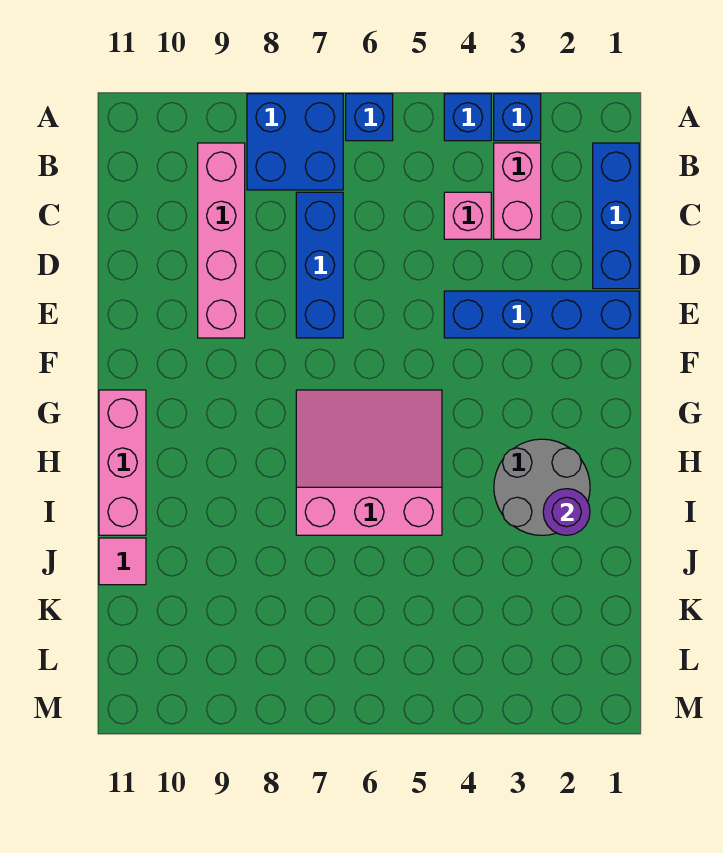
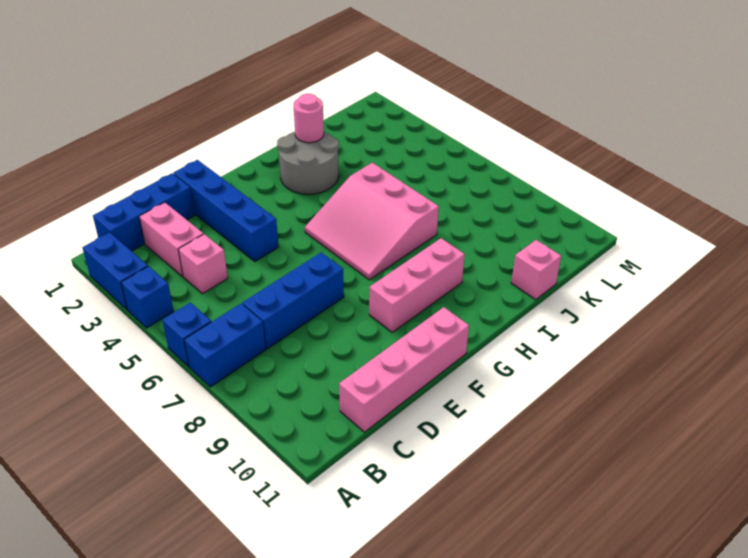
blue brick A3 level 1 -> blue brick A2:A3 level 1
blue brick A7:B8 level 1 -> blue brick A7:B7 level 1
pink brick B3:C3 level 1 -> pink brick C2:C3 level 1
pink brick B9:E9 level 1 -> pink brick C11:F11 level 1
pink brick G11:I11 level 1 -> pink brick F9:H9 level 1
purple round brick I2 level 2 -> pink round brick I2 level 2
pink tile J11 level 1 -> pink brick J11 level 1

